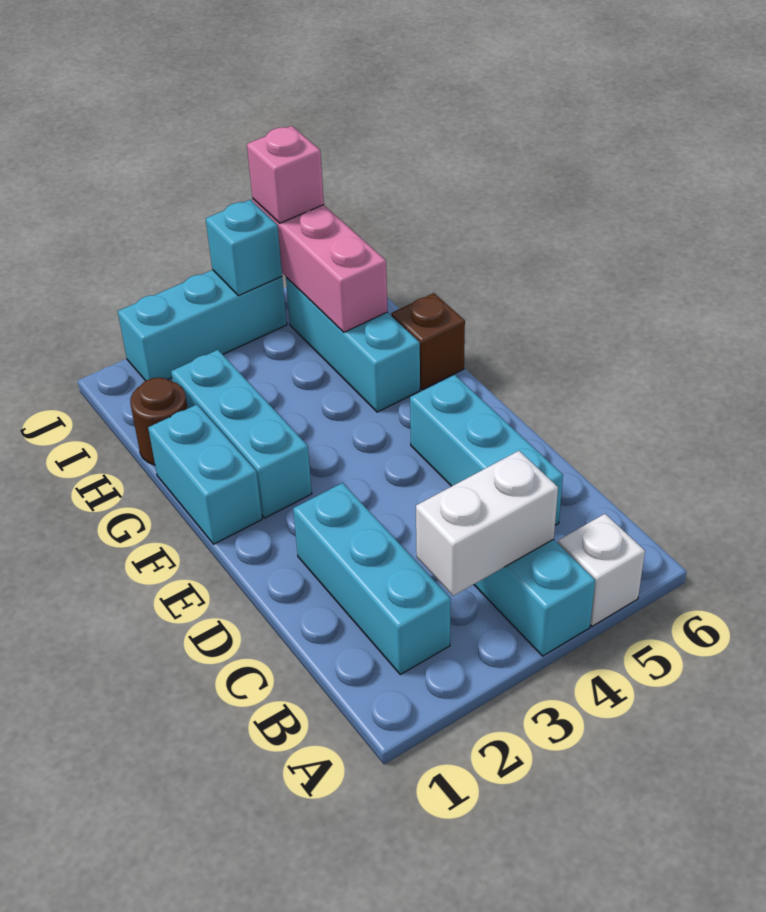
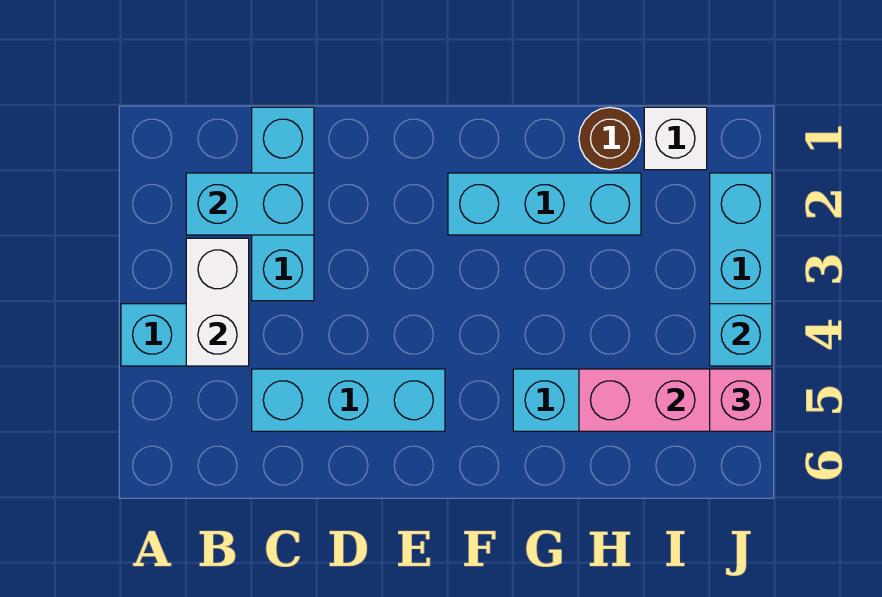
white brick A5 level 1 -> white brick I1 level 1
cyan brick B2:D2 level 1 -> cyan brick C1:C3 level 1
cyan brick F1:G1 level 1 -> cyan brick B2:C2 level 2
brown brick G6 level 1 -> none

